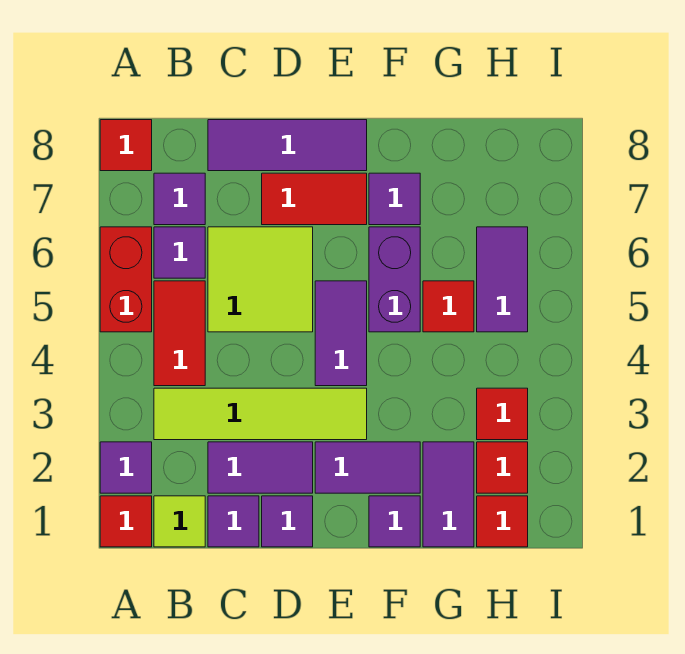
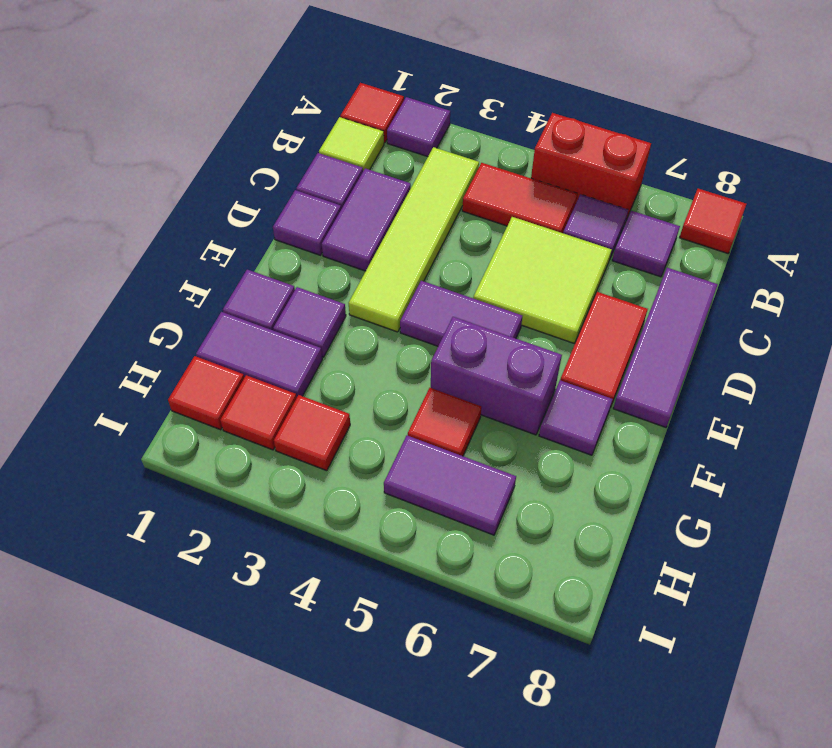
purple tile E2:F2 level 1 -> purple tile F2 level 1

